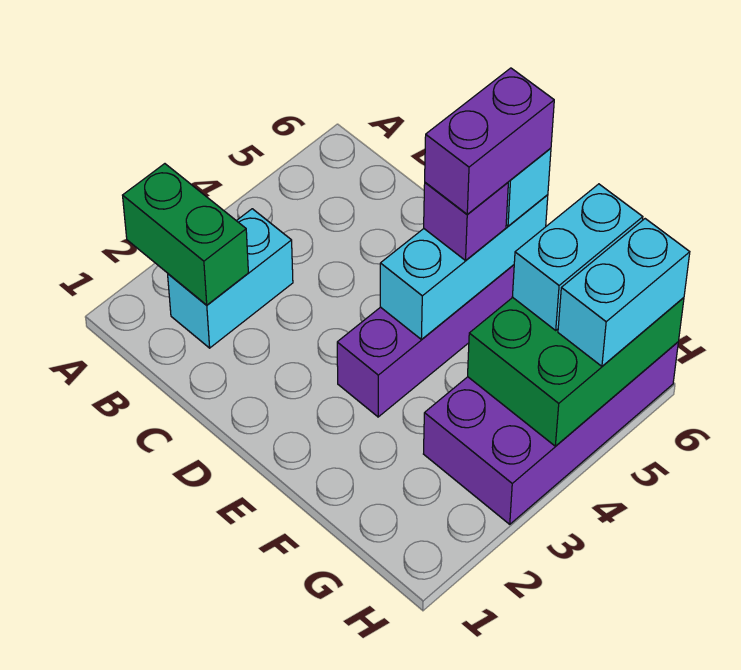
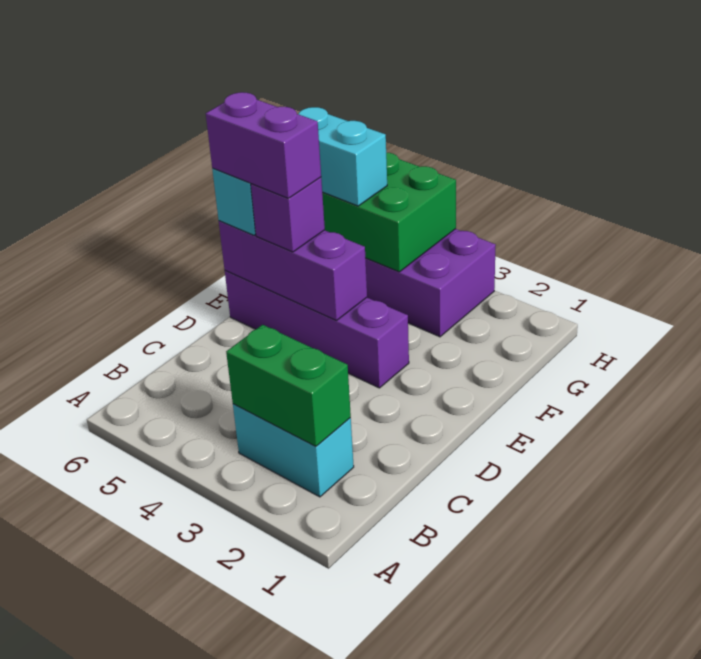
green brick A2:B2 level 2 -> green brick B2:B3 level 2
cyan brick E4:E6 level 2 -> purple brick E4:E6 level 2
cyan brick H5:H6 level 3 -> none

